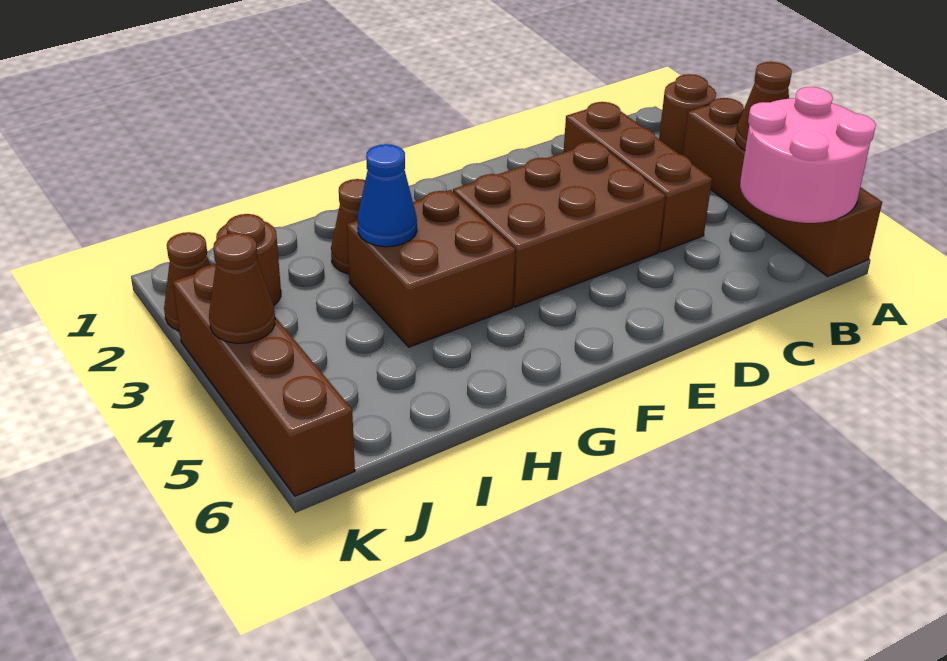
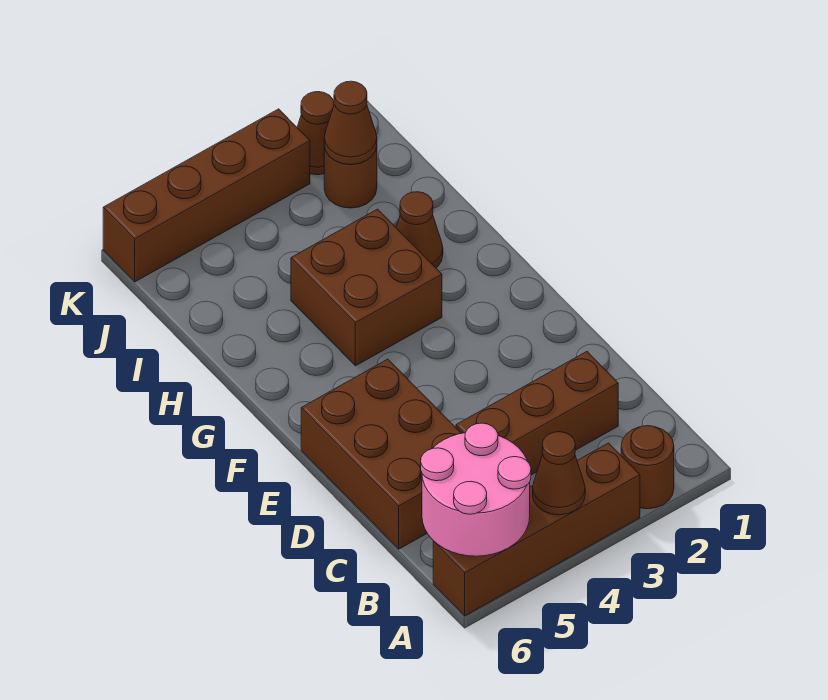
brown brick D3:F4 level 1 -> brown brick C5:E6 level 1
blue cone H3 level 2 -> none
brown cone K4 level 2 -> brown cone J2 level 2

